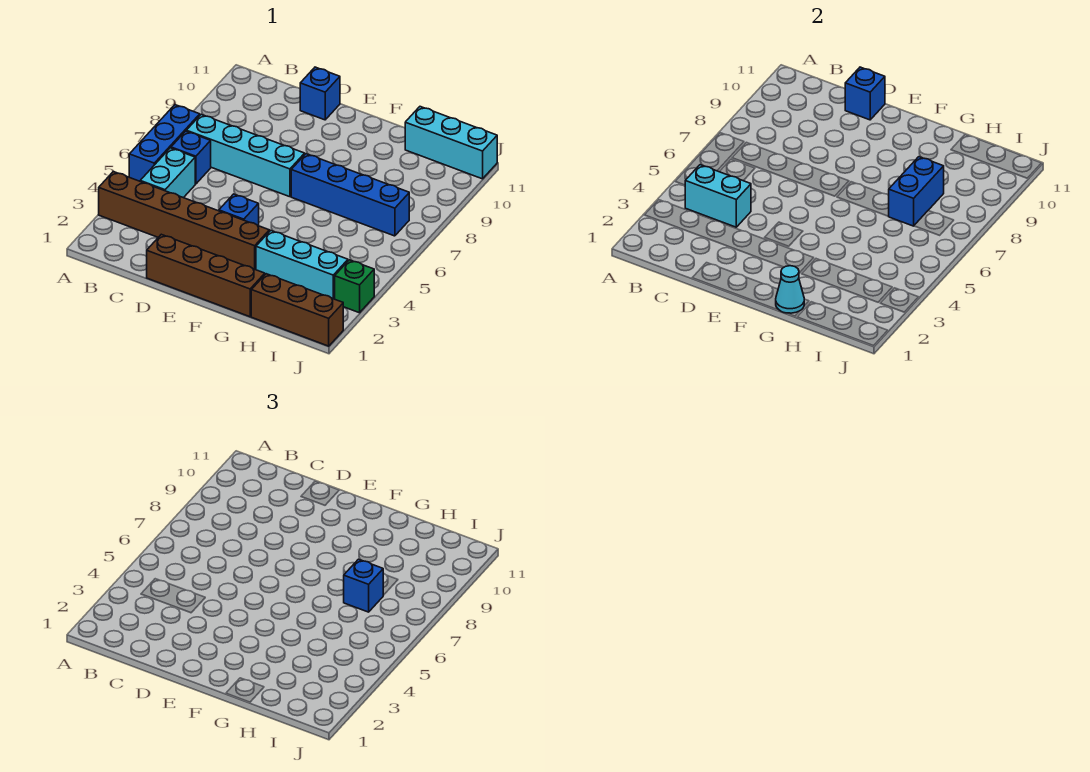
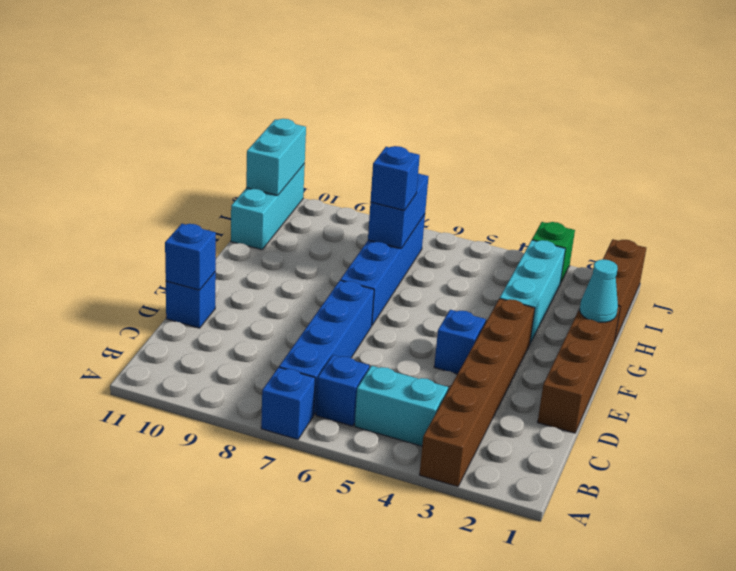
blue brick A5:A7 level 1 -> blue brick A7 level 1
cyan brick B4:C4 level 2 -> cyan brick I11:J11 level 2
cyan brick B7:E7 level 1 -> blue brick B7:E7 level 1
blue brick H7:H8 level 2 -> blue brick H7:I7 level 2

